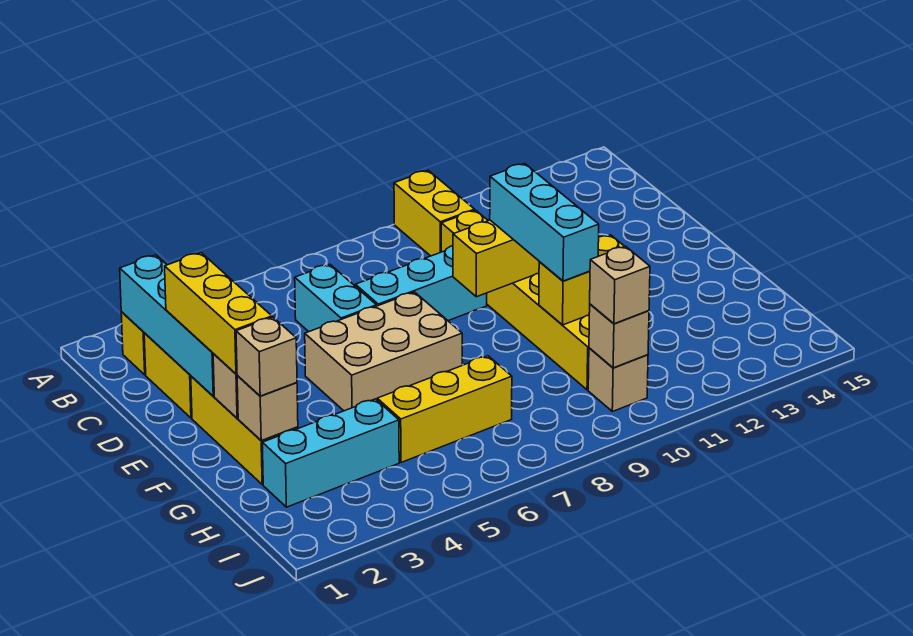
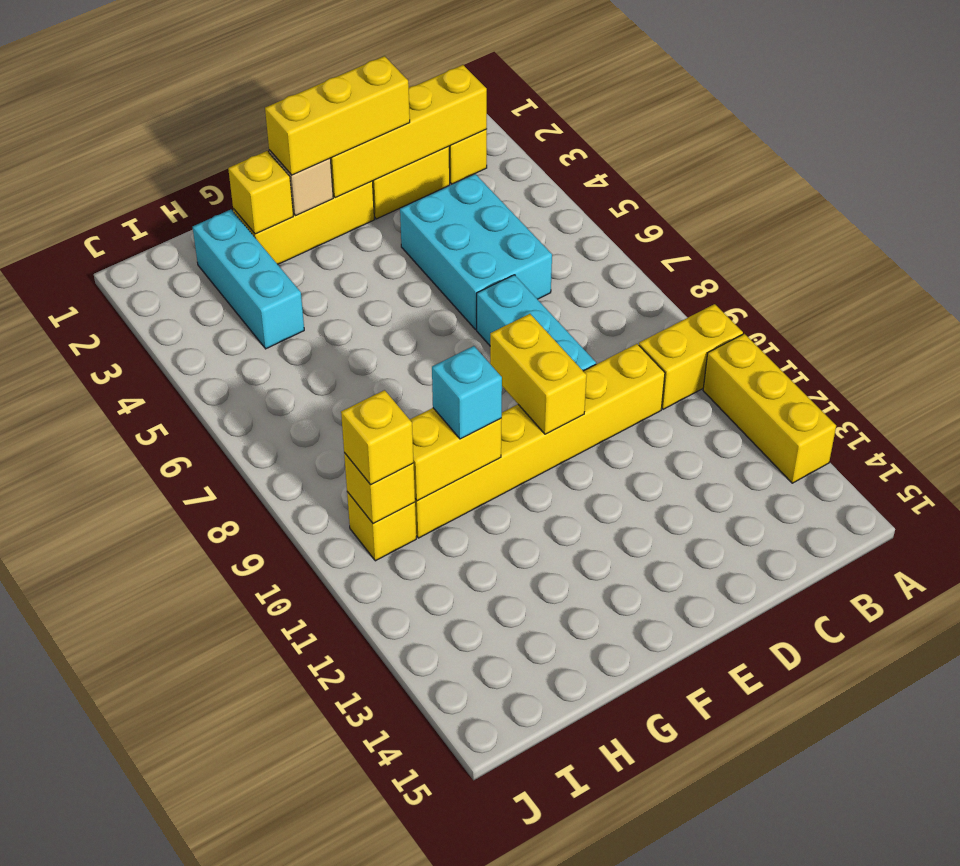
cyan brick B2:E2 level 2 -> yellow brick B2:E2 level 2
cyan brick C6:D6 level 1 -> cyan brick C4:D6 level 1
tan brick E5:F7 level 1 -> none
cyan brick E10:G10 level 3 -> cyan brick G10 level 3
tan brick G2 level 2 -> yellow brick G2 level 2
tan brick G2 level 3 -> none
yellow brick G10:G11 level 2 -> yellow brick G10:H10 level 2
yellow brick H5:H7 level 1 -> yellow brick A11:A13 level 1
tan brick I10 level 1 -> yellow brick I10 level 1
tan brick I10 level 2 -> yellow brick I10 level 2
tan brick I10 level 3 -> yellow brick I10 level 3

